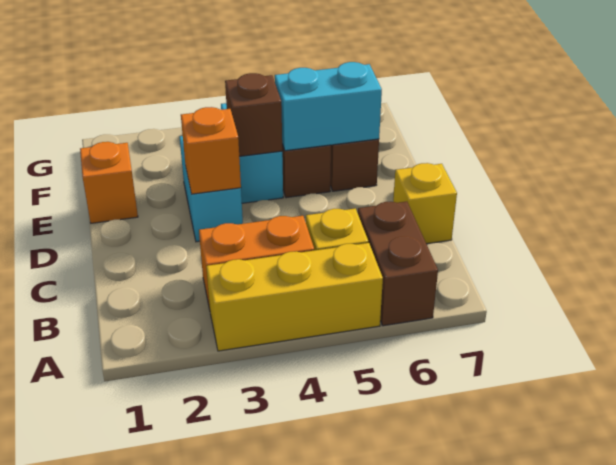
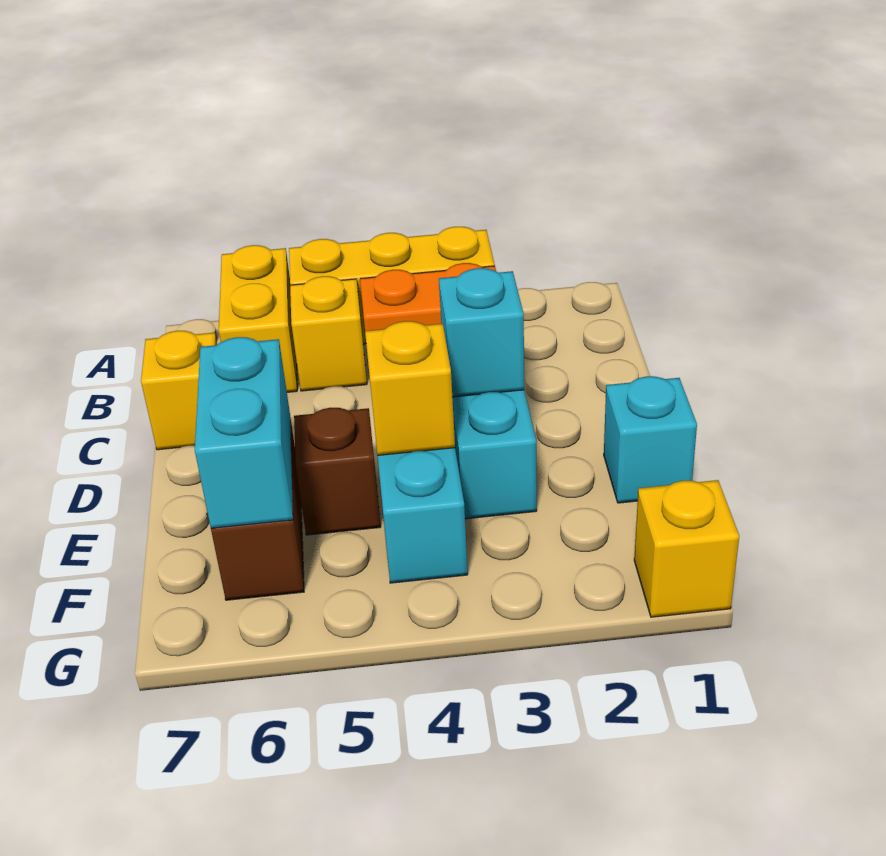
brown brick A6:B6 level 1 -> yellow brick A6:B6 level 1
orange brick D3 level 2 -> cyan brick D3 level 2
orange brick E1 level 1 -> cyan brick E1 level 1
brown brick E4 level 2 -> yellow brick E4 level 2
cyan brick E5:E6 level 2 -> cyan brick E6:F6 level 2
none -> yellow brick G1 level 1

